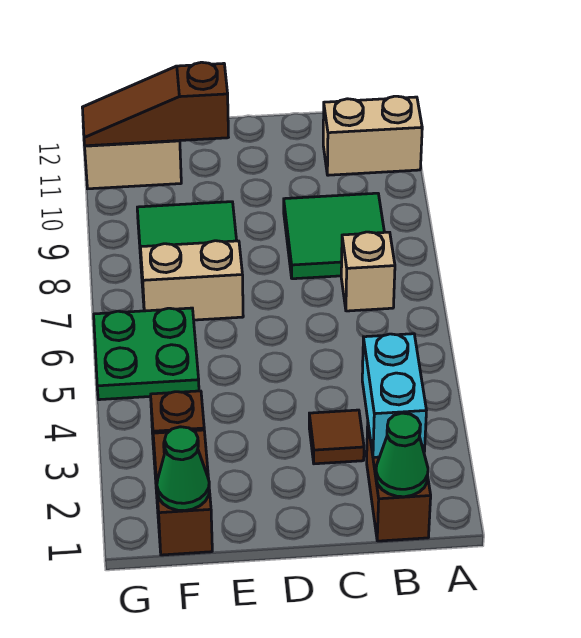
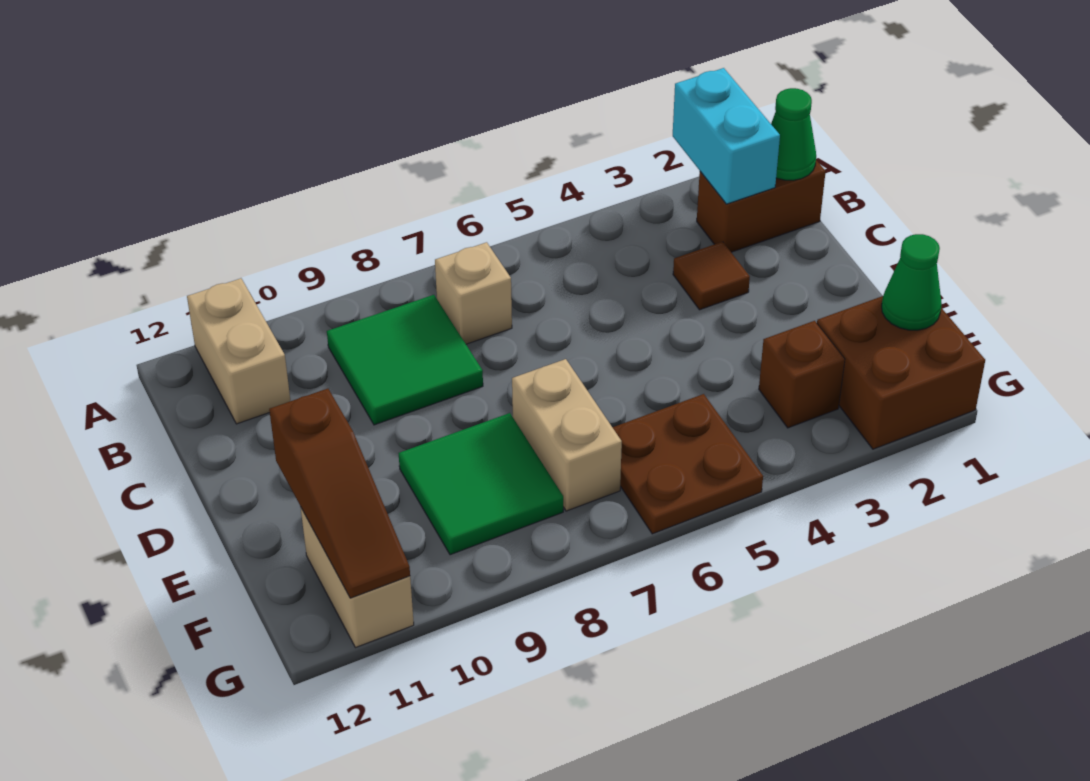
cyan brick B2:B3 level 2 -> cyan brick A2:B2 level 2
brown brick F1:F2 level 1 -> brown brick F1:G2 level 1
green plate F5:G6 level 1 -> brown plate F5:G6 level 1

